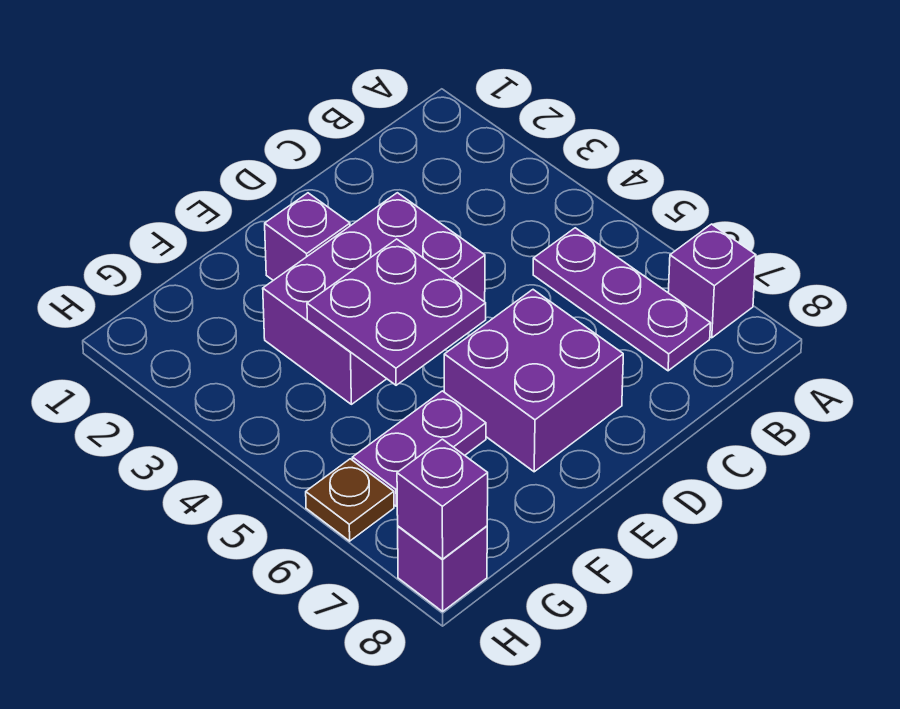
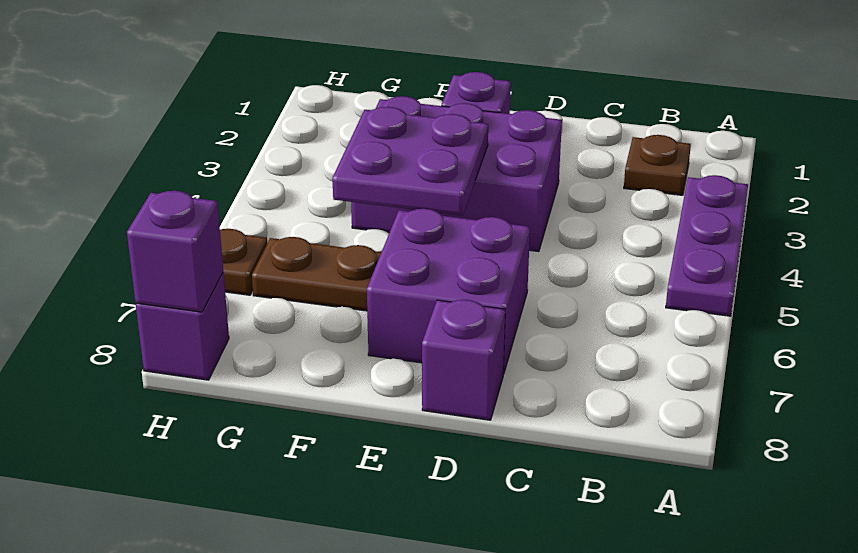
purple brick A7 level 1 -> purple brick D8 level 1
none -> brown plate B2 level 1
purple plate B5:B7 level 1 -> purple plate A3:A5 level 1
purple plate F6:G6 level 1 -> brown plate F6:G6 level 1

